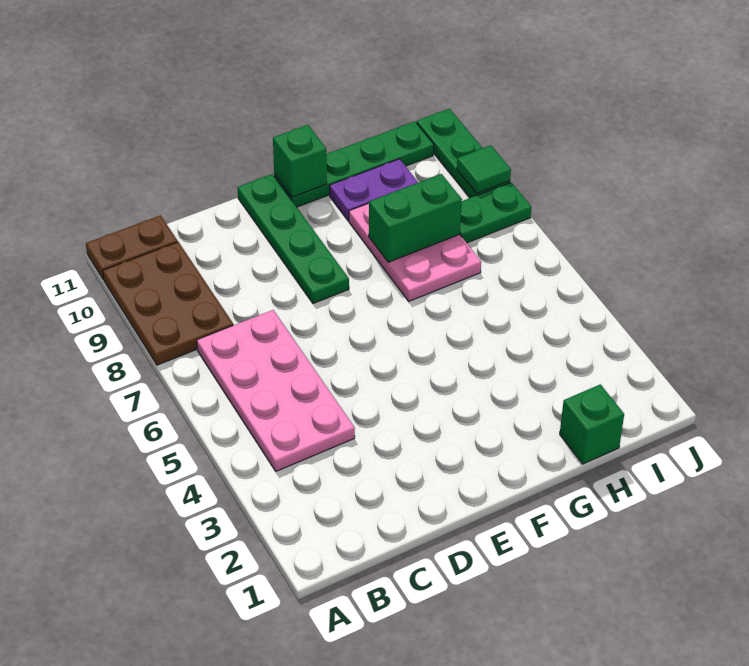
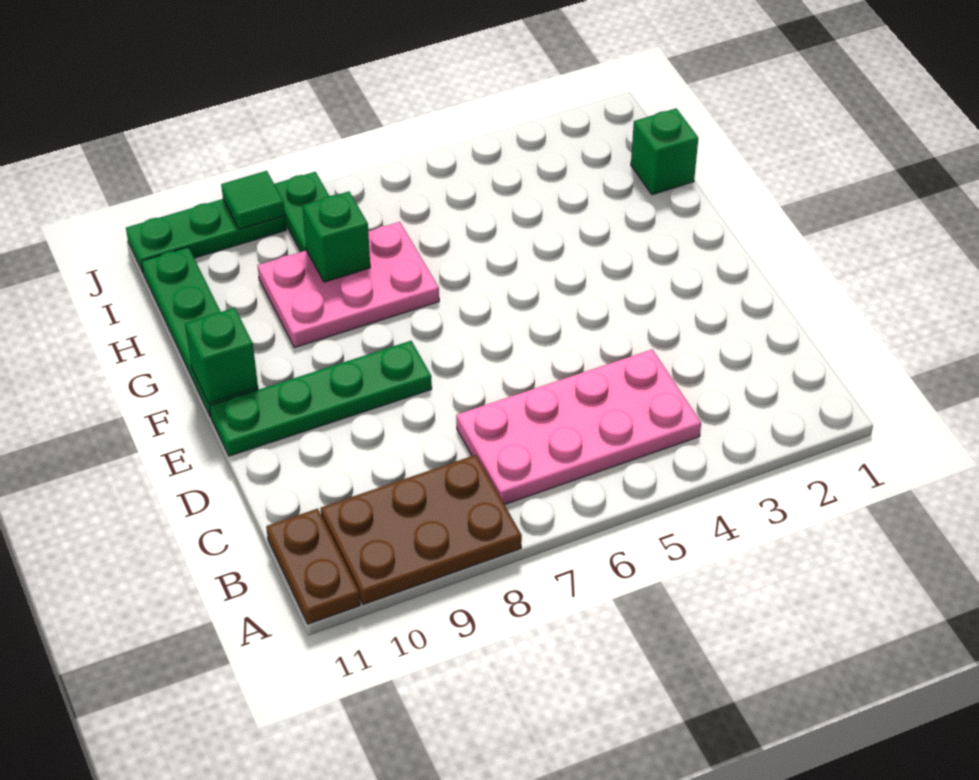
green brick G8:H8 level 2 -> green brick H8 level 2
purple plate G10:H10 level 1 -> none

